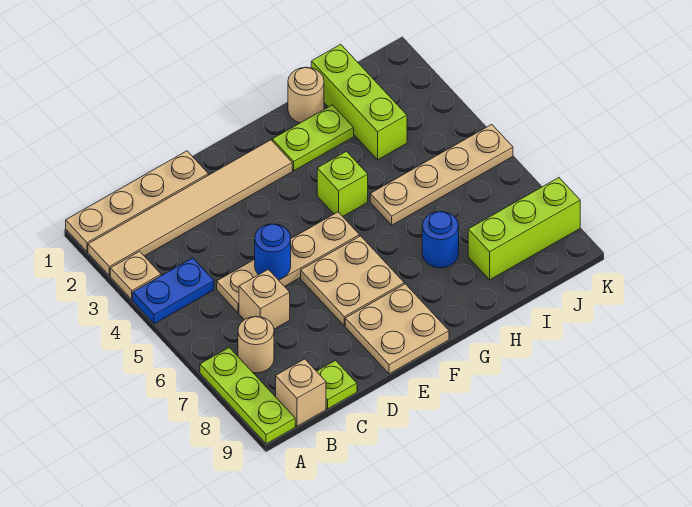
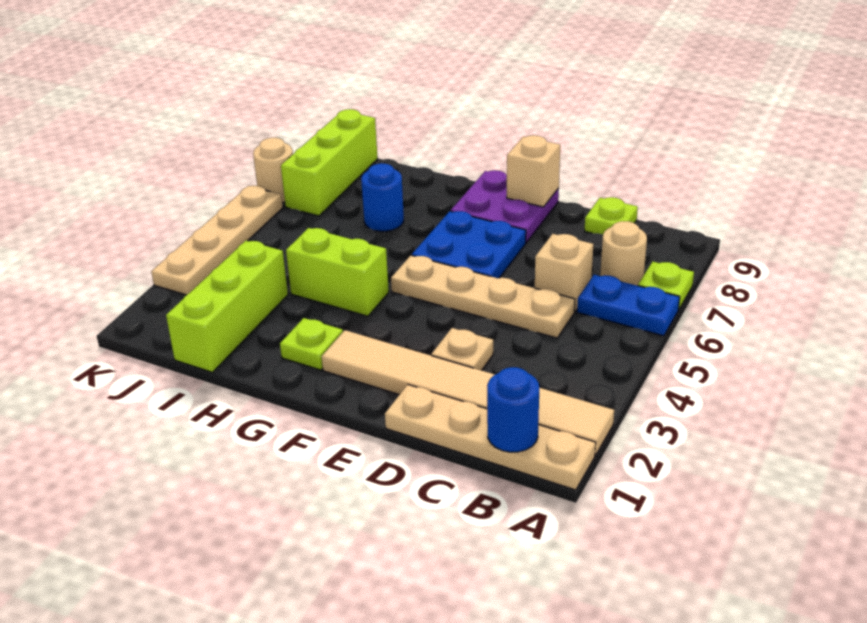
tan plate A3 level 1 -> tan plate D3 level 1
blue plate A4:B4 level 1 -> blue plate A6:B6 level 1
lime plate A7:A9 level 1 -> lime plate A7 level 1
tan brick B9 level 1 -> tan brick E9 level 2
blue round brick D5 level 2 -> blue round brick B1 level 2
tan plate E6:F7 level 1 -> blue plate E6:F7 level 1
tan plate E8:F9 level 1 -> purple plate E8:F9 level 1
lime plate G2:H2 level 1 -> lime plate G2 level 1
lime brick G4 level 1 -> lime brick G4:H4 level 1
tan round brick H1 level 1 -> tan round brick K7 level 1
tan plate H5:K5 level 1 -> tan plate K3:K6 level 1
lime brick I8:K8 level 1 -> lime brick J7:J9 level 1

